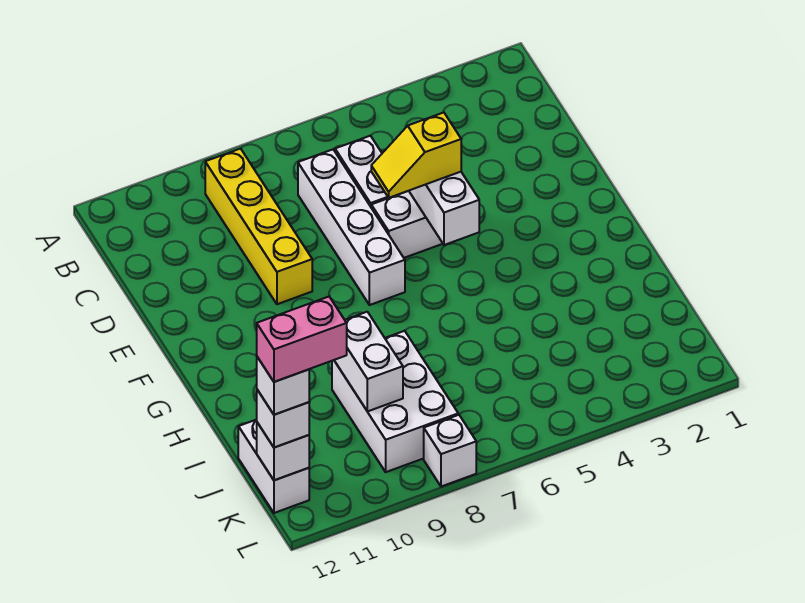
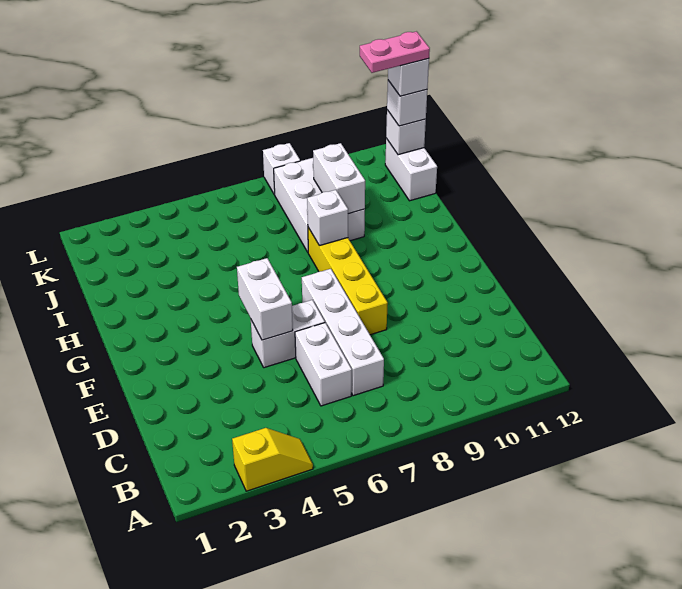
yellow brick B9:E9 level 1 -> yellow brick E8:H8 level 1
yellow slope E5:E6 level 3 top 5 -> yellow slope A3:A4 level 1 top 3
none -> white brick H8 level 2
pink brick K11:K12 level 5 -> pink plate K11:K12 level 5

